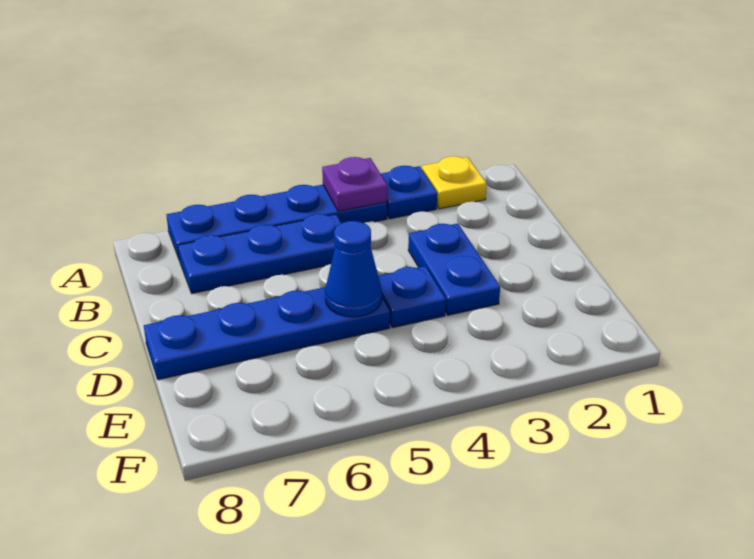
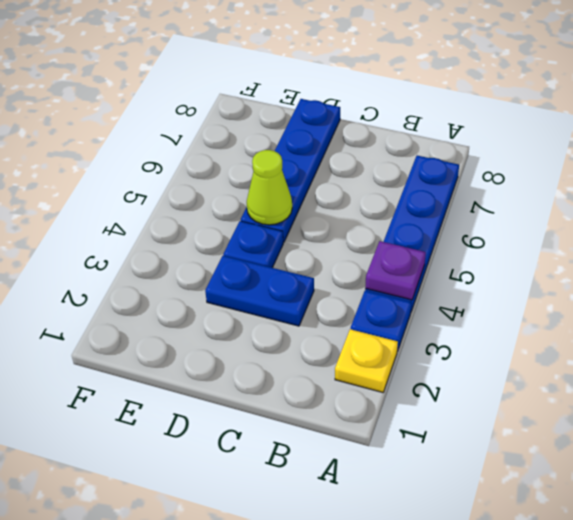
blue plate B5:B7 level 1 -> none
blue cone D5 level 2 -> lime cone D5 level 2

